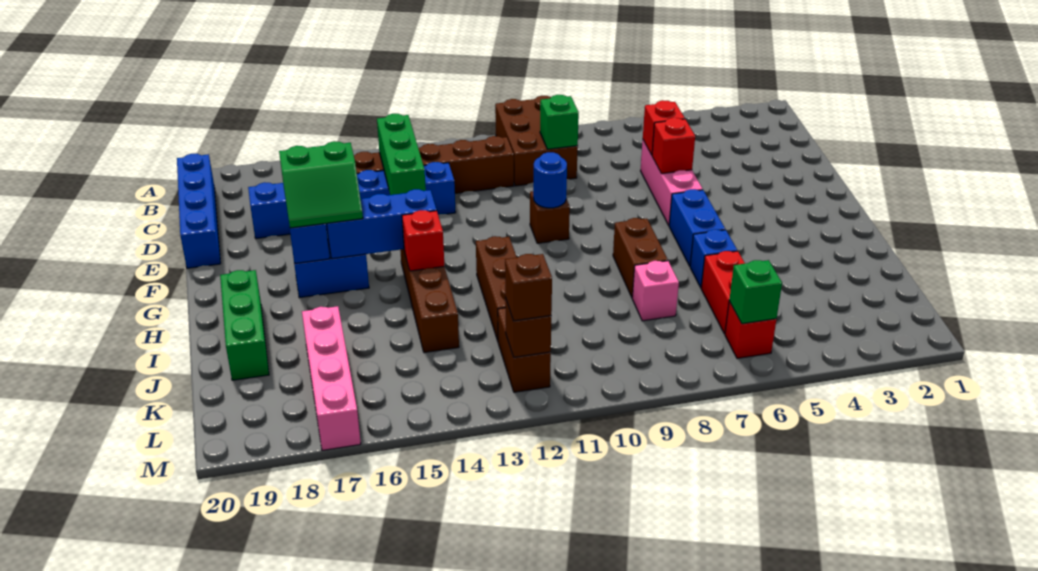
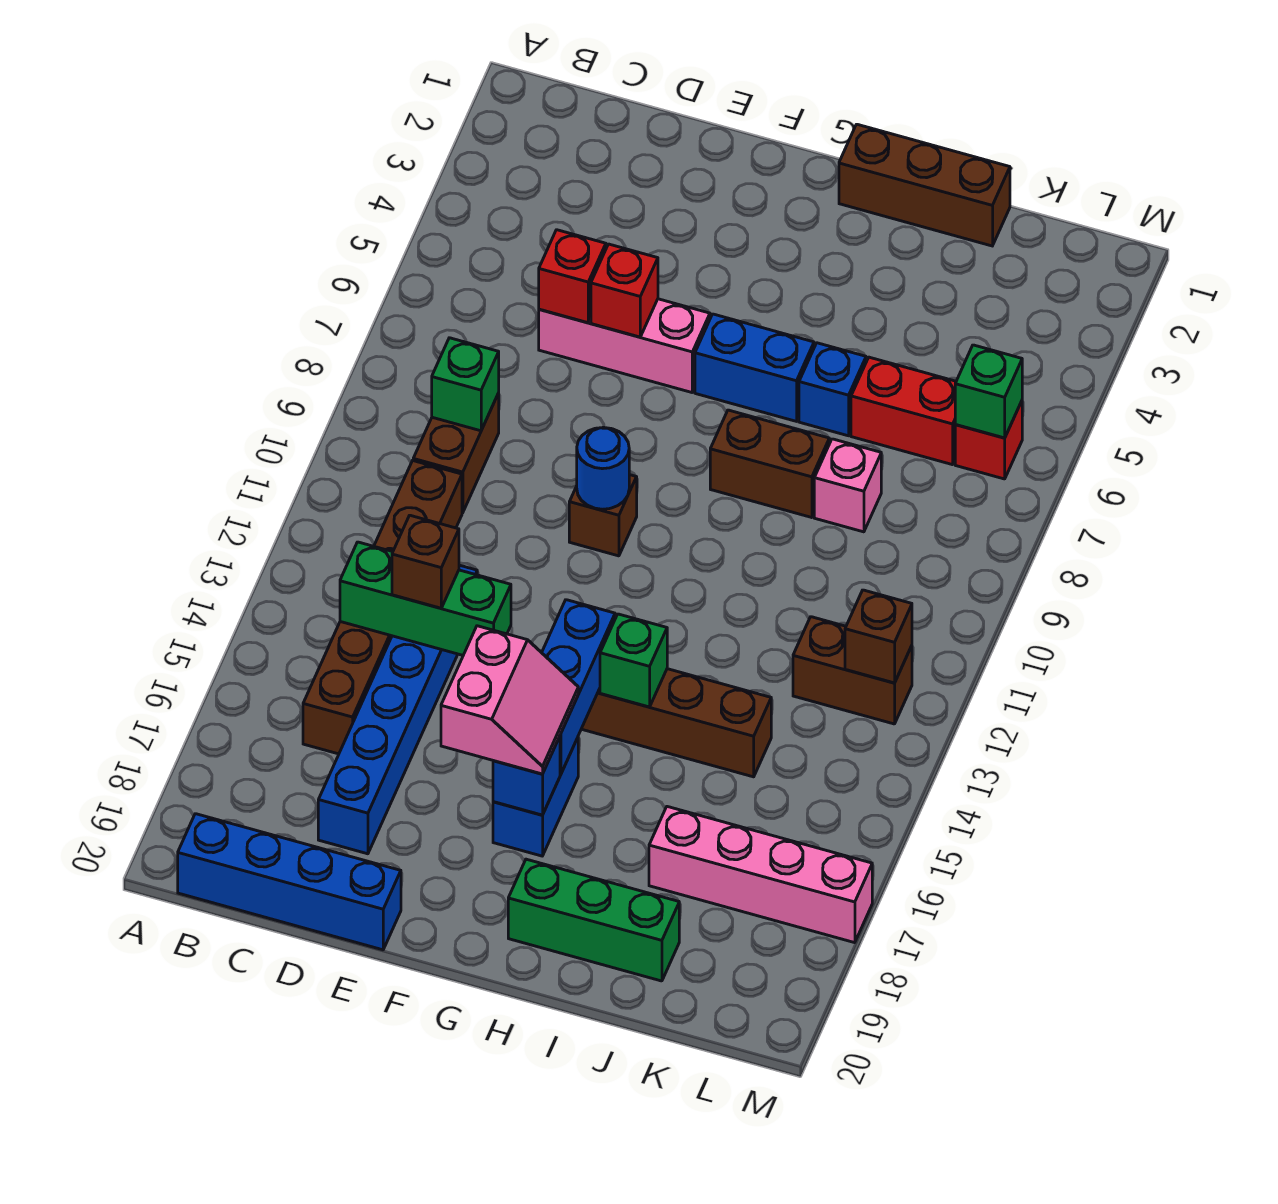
brown brick A9:C10 level 1 -> brown brick C9:C10 level 1
green slope F16:G17 level 3 top F -> pink slope F16:G17 level 3 top F
brown brick H12:J12 level 1 -> brown brick H1:J1 level 1
red brick H14 level 2 -> green brick H14 level 2
brown brick L12 level 3 -> brown brick D14 level 3

